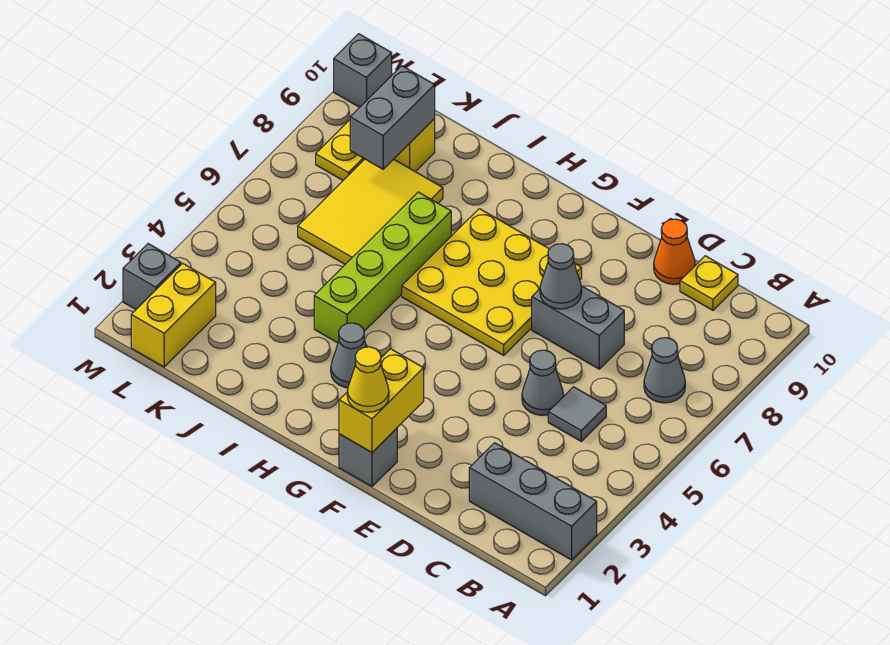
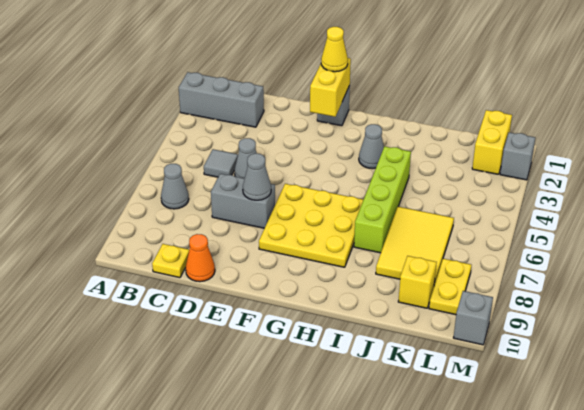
grey brick K8:K9 level 2 -> none

